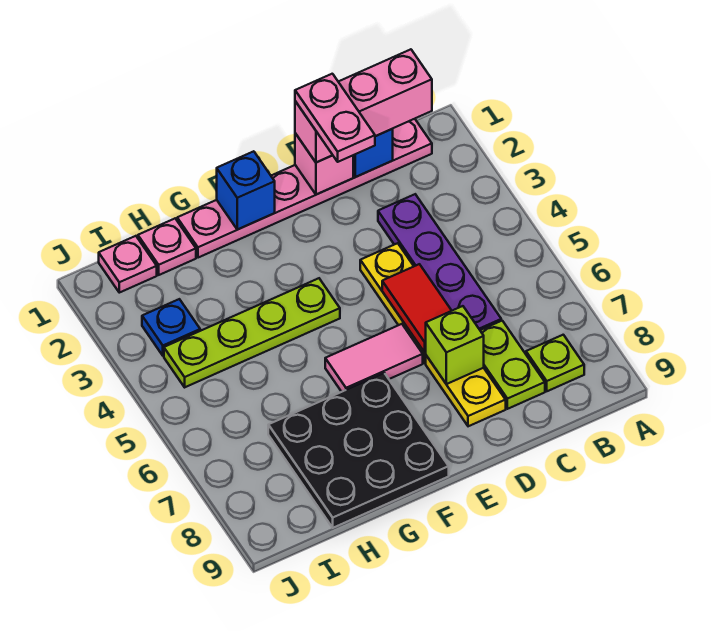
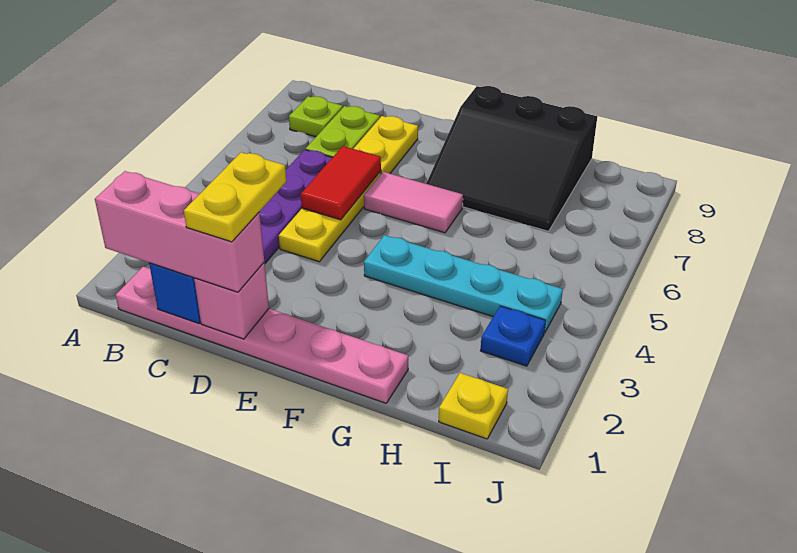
pink plate D1:D2 level 4 -> yellow plate D1:D2 level 4
lime brick D7 level 2 -> none
blue brick F1 level 2 -> none
lime plate F4:I4 level 1 -> cyan plate F4:I4 level 1
black plate F7:H9 level 1 -> black slope F7:H9 level 1 top 9
pink plate H1 level 1 -> none
pink plate I1 level 1 -> yellow plate I1 level 1

